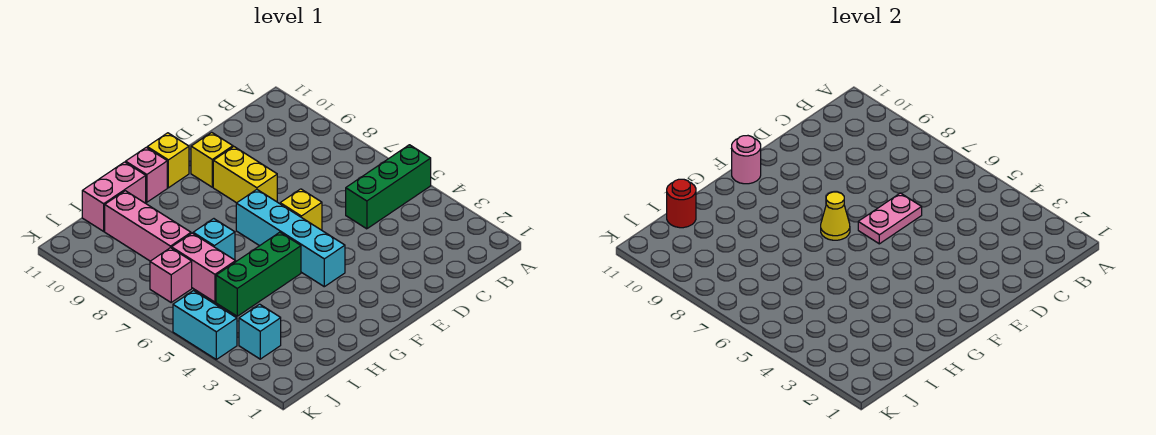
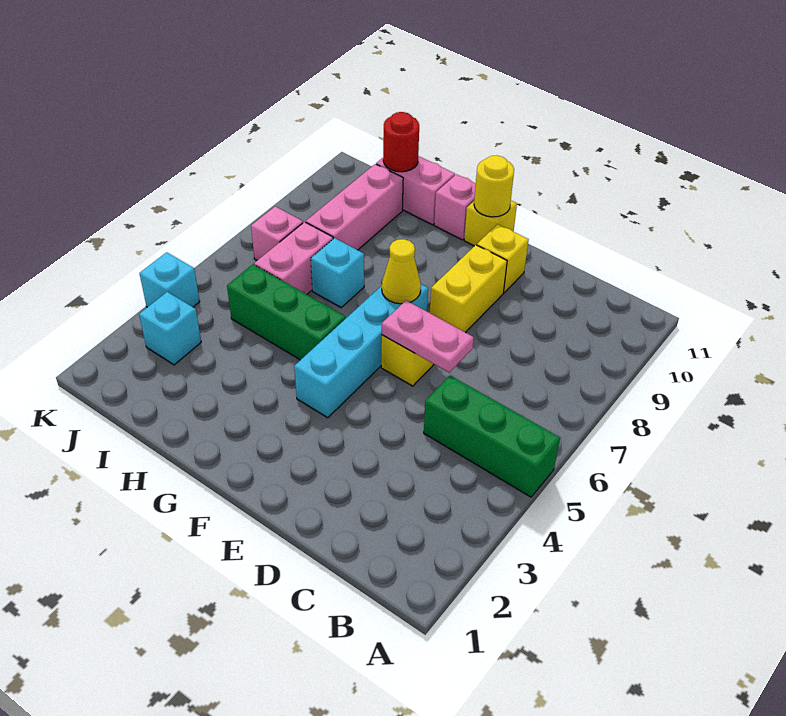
pink round brick F11 level 2 -> yellow round brick F11 level 2
cyan brick K4:K5 level 1 -> cyan brick K4 level 1

